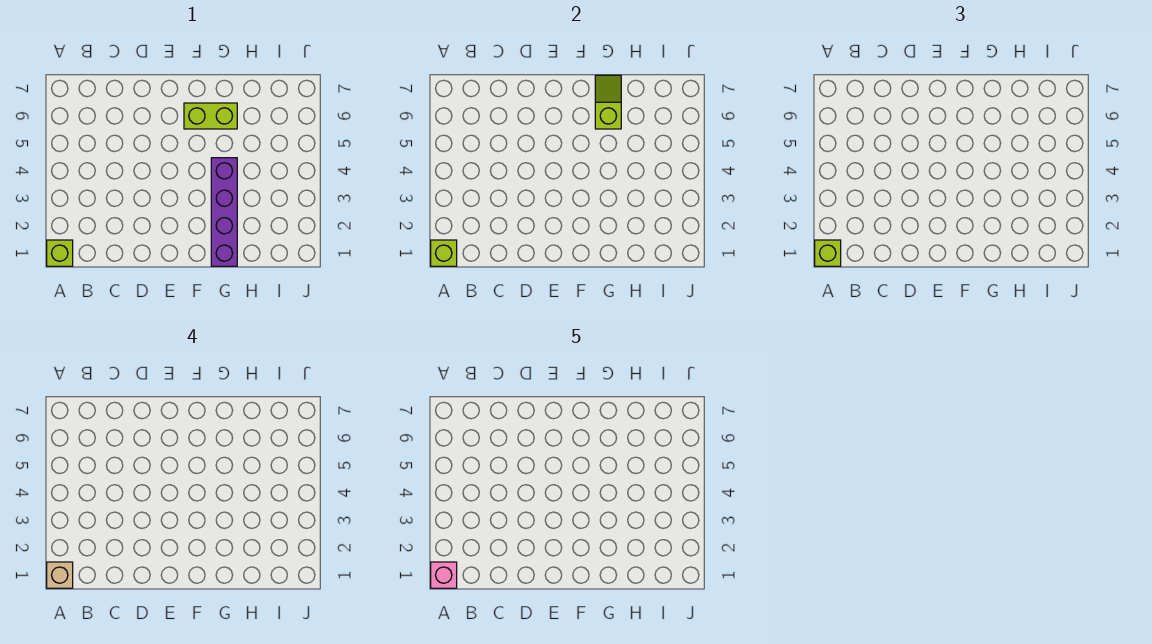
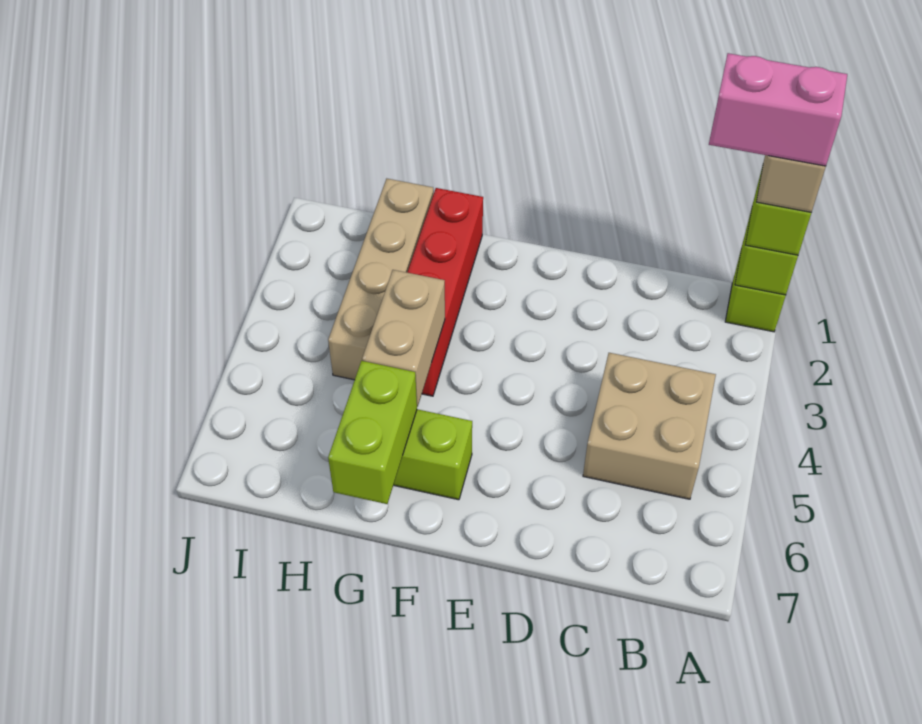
pink brick A1 level 5 -> pink brick A1:B1 level 5
none -> tan brick B4:C5 level 1
purple brick G1:G4 level 1 -> red brick G1:G4 level 1
none -> tan brick G4:G5 level 2
lime slope G6:G7 level 2 top 6 -> lime brick G6:G7 level 2
none -> tan brick H1:H4 level 1

